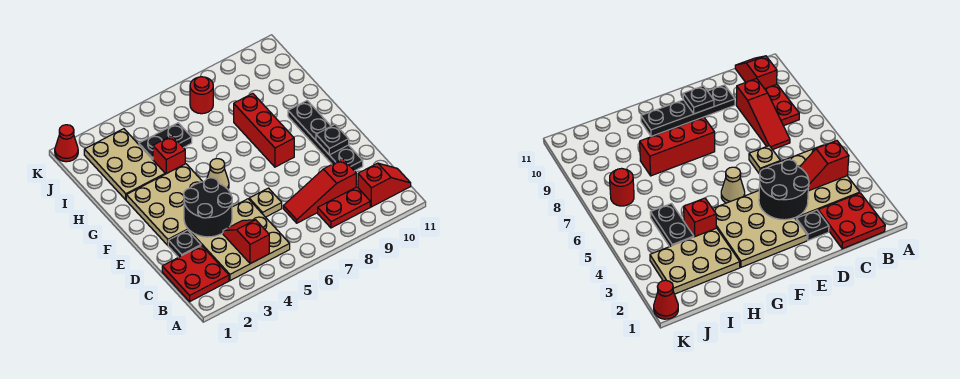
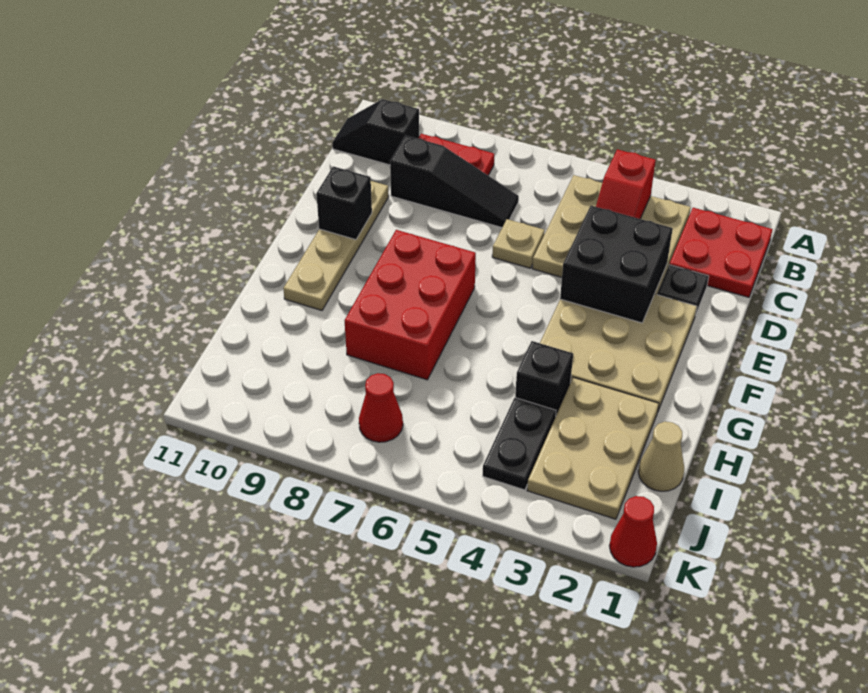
red slope B10:B11 level 1 top 10 -> black slope B10:B11 level 1 top 10
red slope C7:C9 level 1 top 9 -> black slope C7:C9 level 1 top 9
black round brick D3:E4 level 2 -> black brick D3:E4 level 2
black plate D10:G10 level 1 -> tan plate D10:G10 level 1
black plate E10 level 2 -> black brick E10 level 2
tan cone F5 level 1 -> tan cone I1 level 1
red brick F8:H8 level 1 -> red brick F7:H8 level 1
red brick H4 level 1 -> black brick H4 level 1
black plate I4:I5 level 1 -> black plate I4:J4 level 1
red round brick J7 level 1 -> red cone J7 level 1

